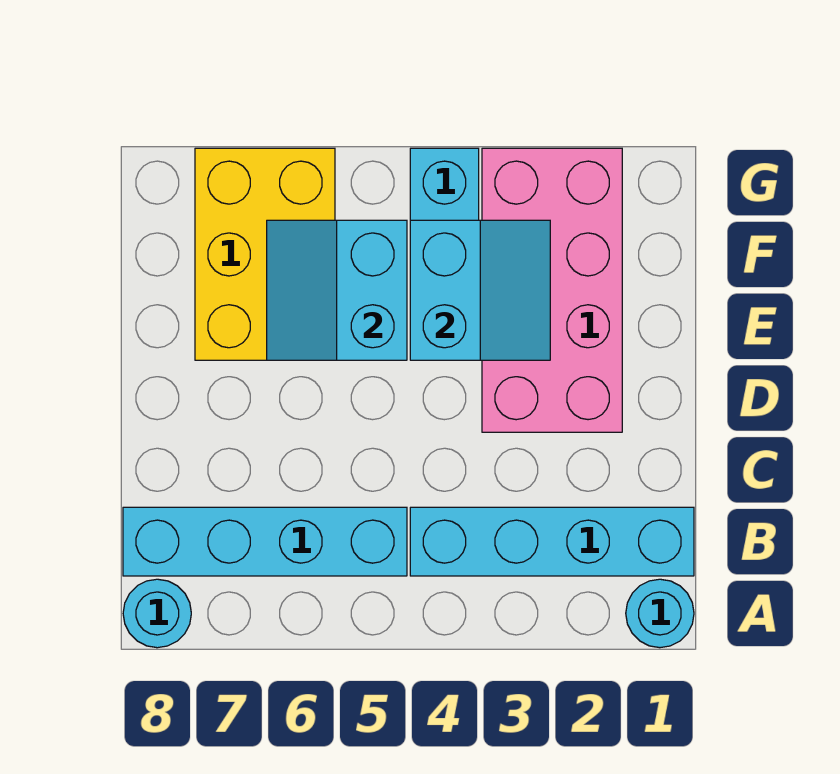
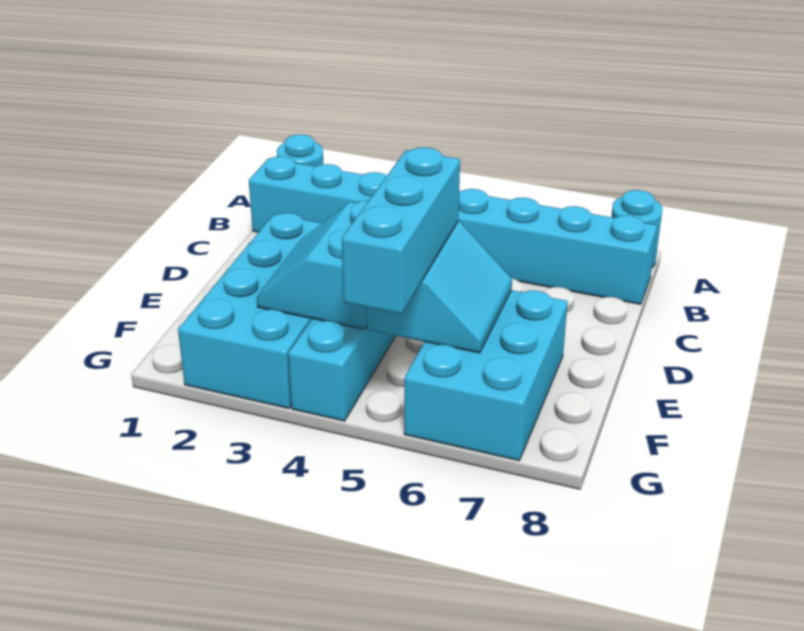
pink brick D2:G3 level 1 -> cyan brick D2:G3 level 1
none -> cyan brick E5:G5 level 3
yellow brick E6:G7 level 1 -> cyan brick E6:G7 level 1

